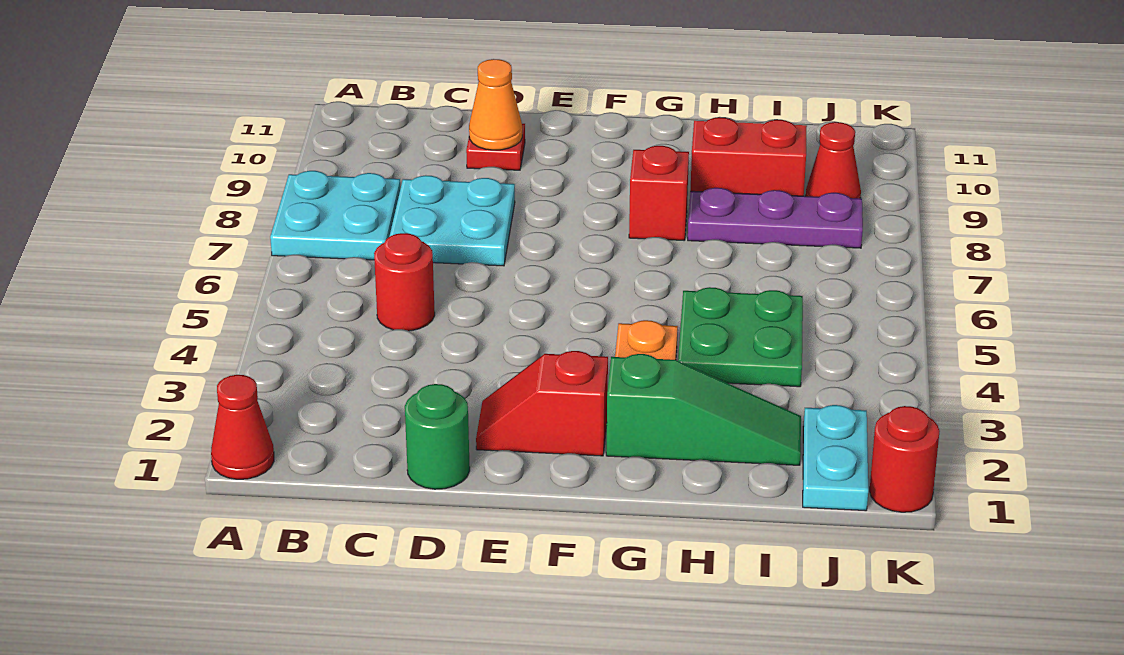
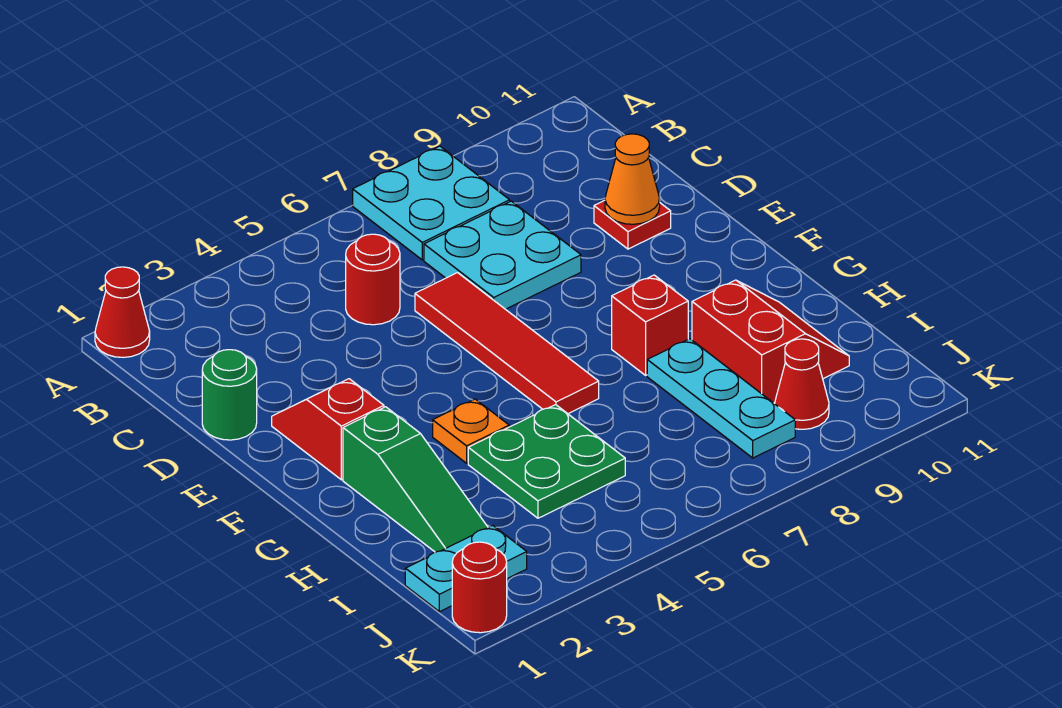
none -> red tile D6:G6 level 1
purple plate H8:J8 level 1 -> cyan plate H8:J8 level 1

